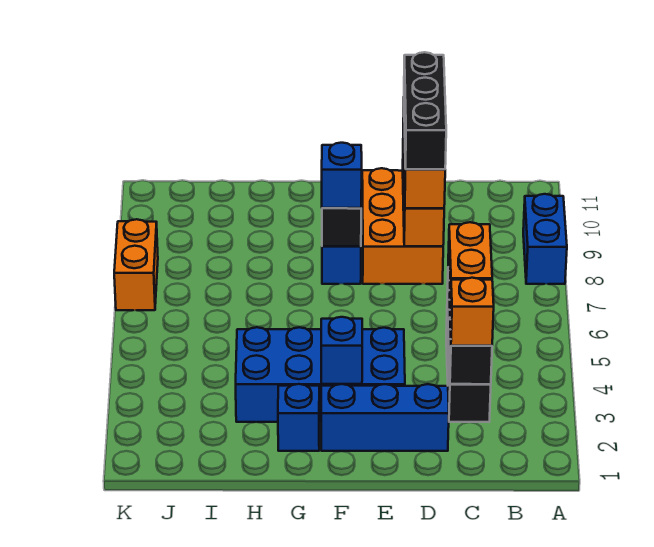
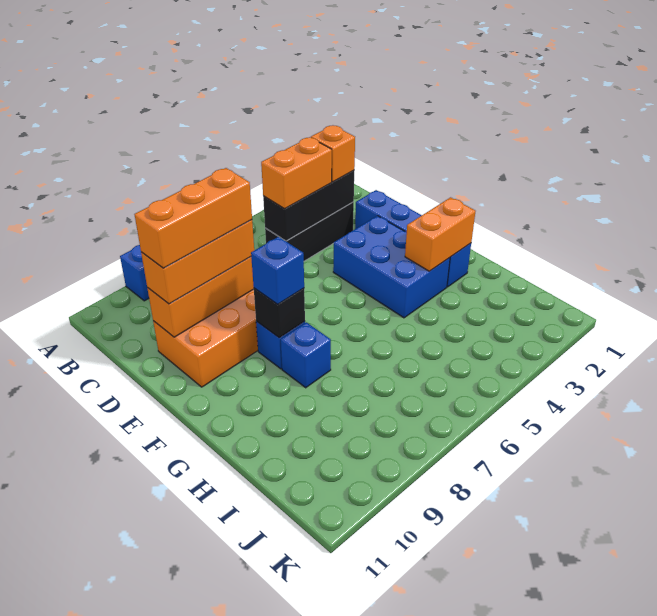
black brick D8:D10 level 4 -> orange brick D8:D10 level 4
blue brick E3:H4 level 1 -> blue brick E3:G4 level 1
blue brick F3 level 2 -> blue brick G8 level 1
orange brick K7:K8 level 1 -> orange brick G2:G3 level 2

